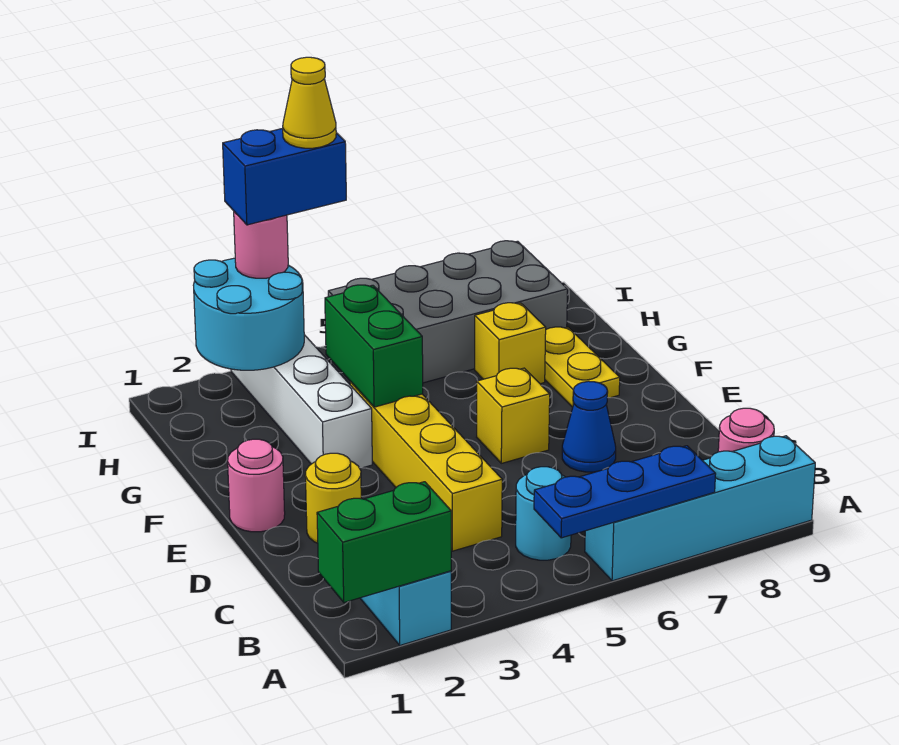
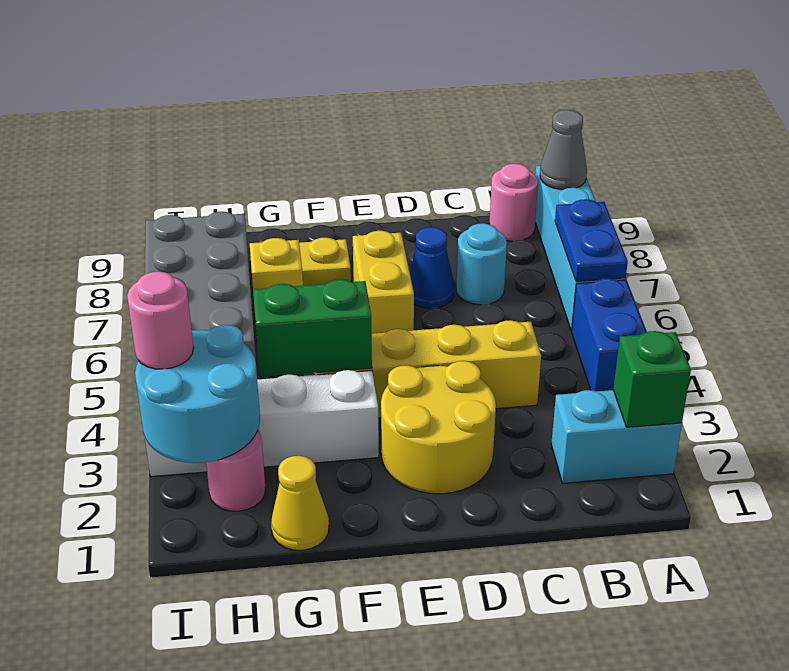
green brick A1:A2 level 2 -> green brick A2 level 2
blue plate A5:A7 level 2 -> blue plate A6:A7 level 2
none -> grey cone A9 level 2
cyan round brick B5 level 1 -> cyan round brick C7 level 1
yellow round brick D2 level 1 -> yellow round brick D2:E3 level 1
pink round brick E1 level 1 -> pink round brick H2 level 1
yellow brick E6 level 1 -> yellow brick E6:E7 level 1
blue brick I3:I4 level 4 -> blue brick A4:A5 level 1
yellow cone I4 level 5 -> yellow cone G1 level 1

